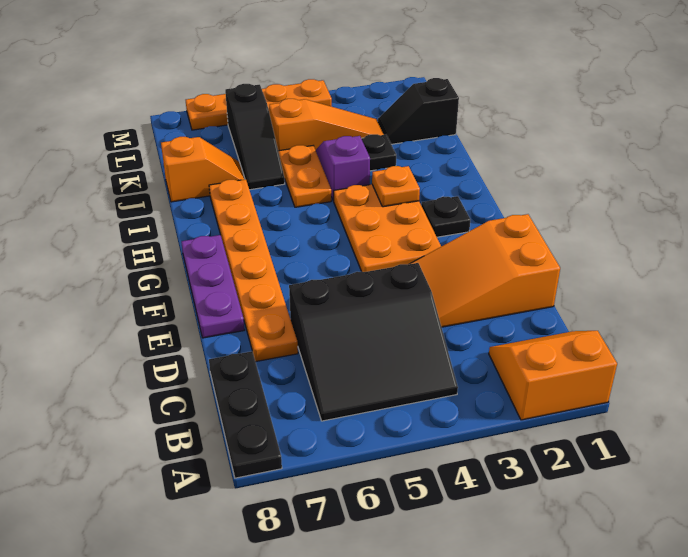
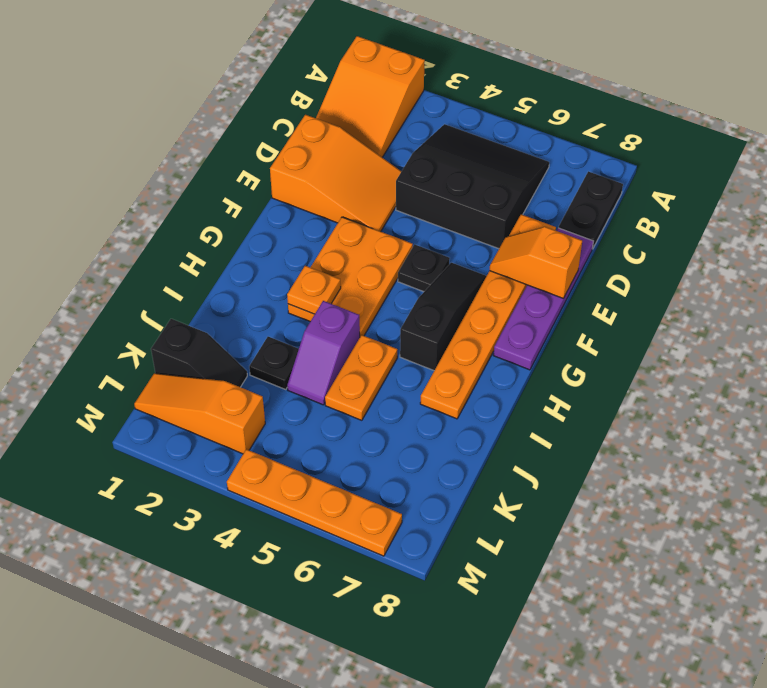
orange slope A1:B2 level 1 top A -> orange slope A1:C2 level 1 top A
black plate A8:C8 level 1 -> black plate B8:C8 level 1
purple plate E8:G8 level 1 -> purple plate D8:G8 level 1
black plate G2 level 1 -> black plate F5 level 1
black slope J6:L6 level 1 top L -> black slope F6:H6 level 1 top H
orange slope J7:J8 level 1 top 8 -> orange slope E7:E8 level 2 top 8
orange slope K3:K5 level 1 top 5 -> orange slope L1:L3 level 1 top 3

